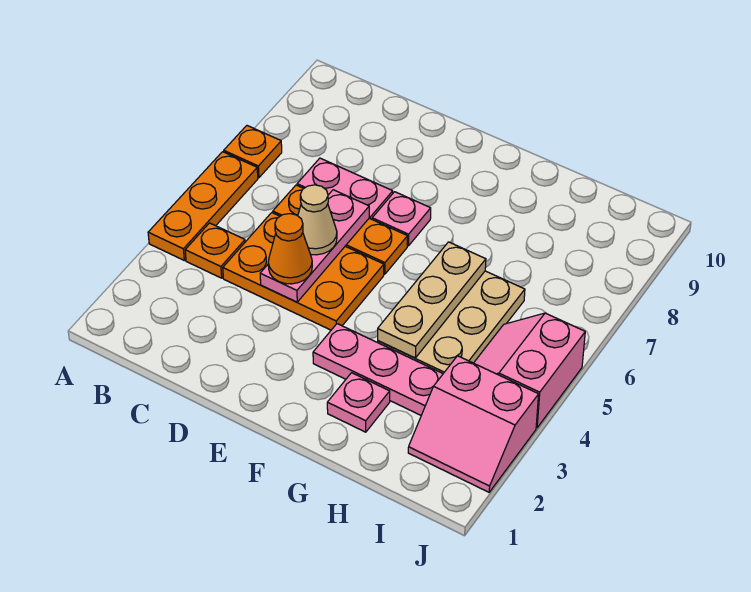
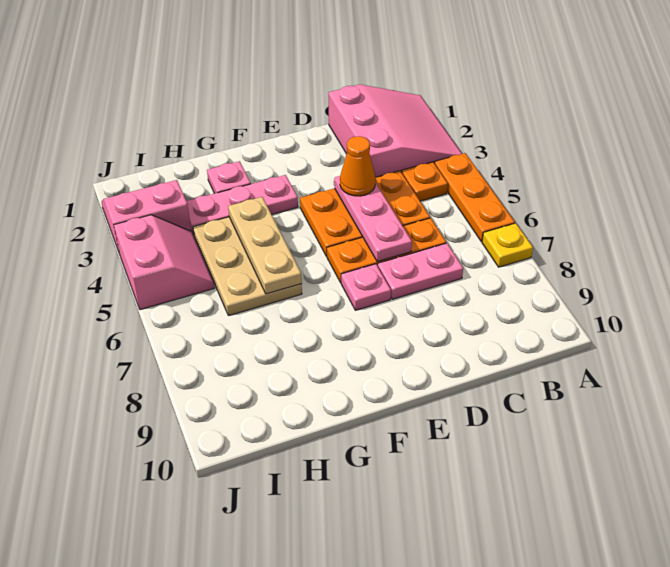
none -> pink slope A1:C3 level 1 top C
orange plate A7 level 1 -> yellow plate A7 level 1
tan cone D5 level 3 -> none

